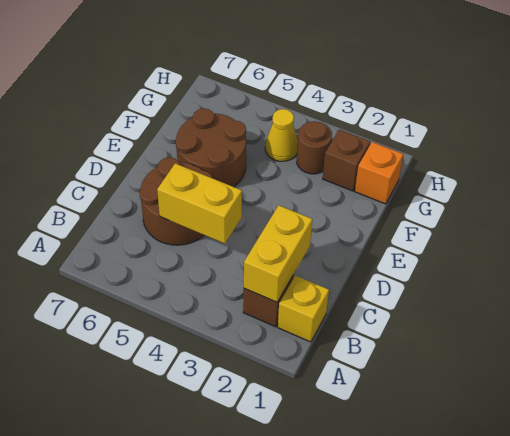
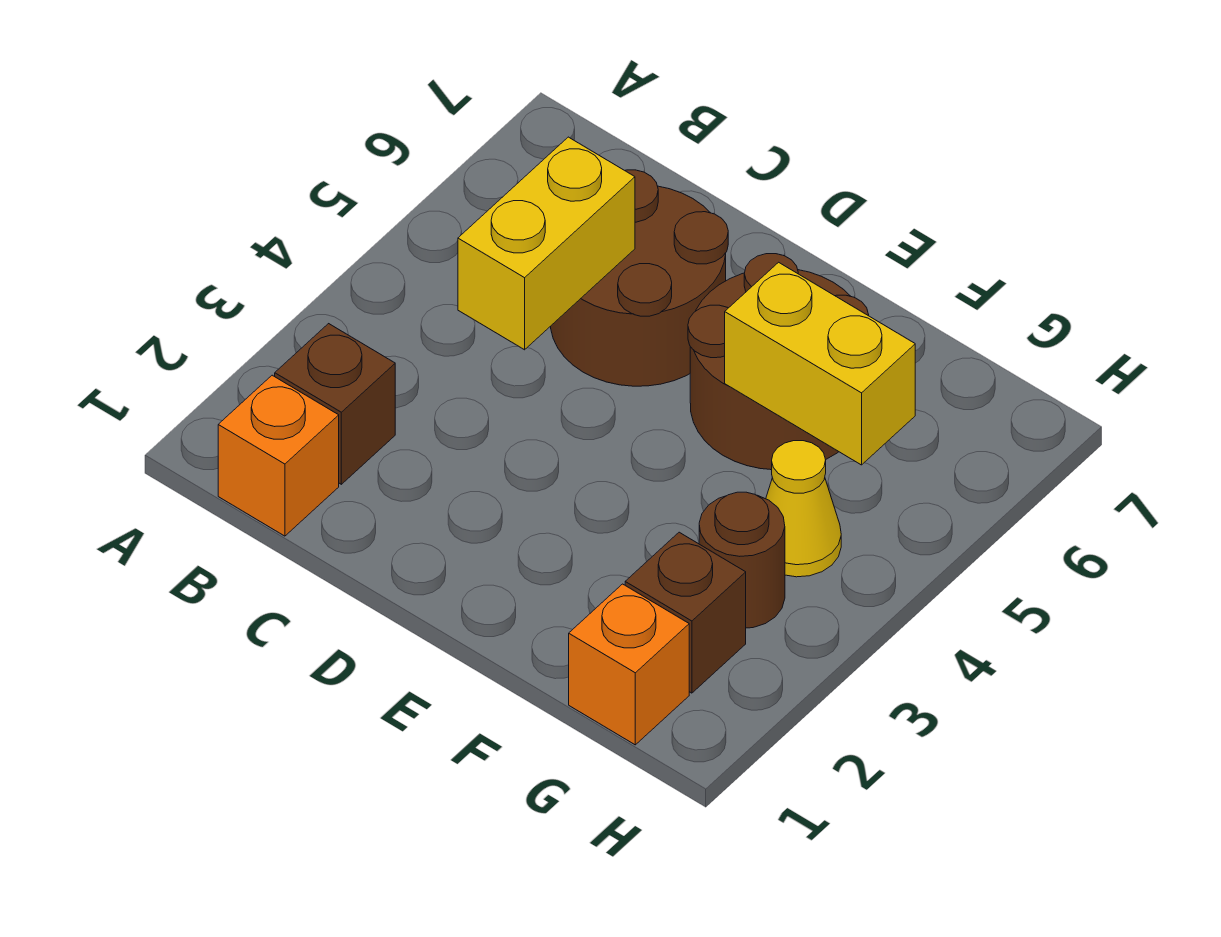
yellow brick B1 level 1 -> orange brick B1 level 1
yellow brick B2:C2 level 2 -> yellow brick F5:G5 level 2

